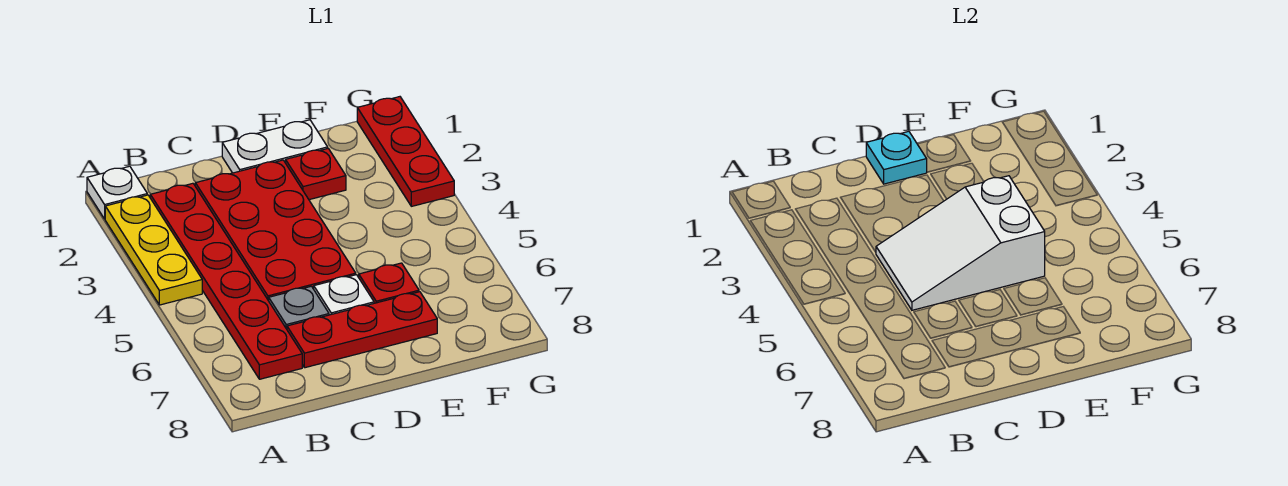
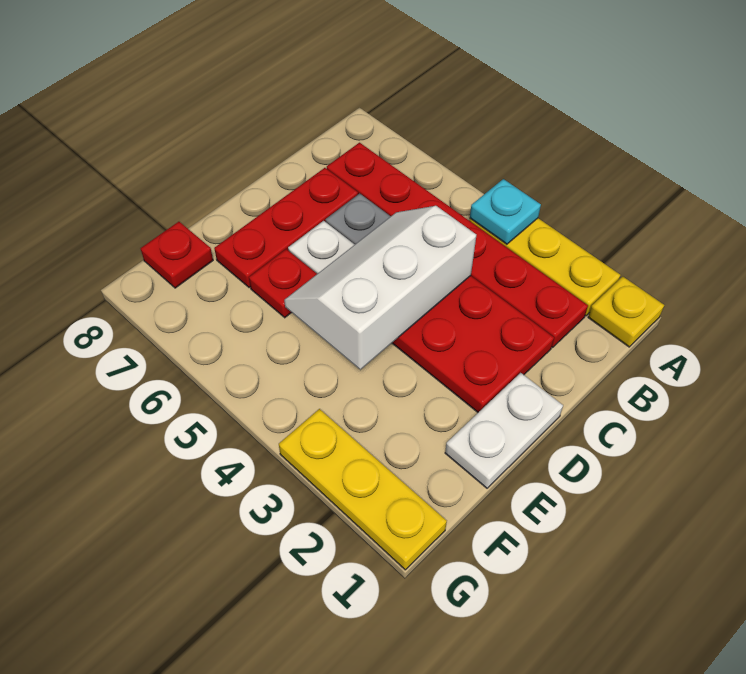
white plate A1 level 1 -> yellow plate A1 level 1
white slope C4:E5 level 2 top E -> white slope C4:E5 level 2 top 4
cyan plate D1 level 2 -> cyan plate A4 level 2
red plate E2 level 1 -> red plate F8 level 1
red plate G1:G3 level 1 -> yellow plate G1:G3 level 1

